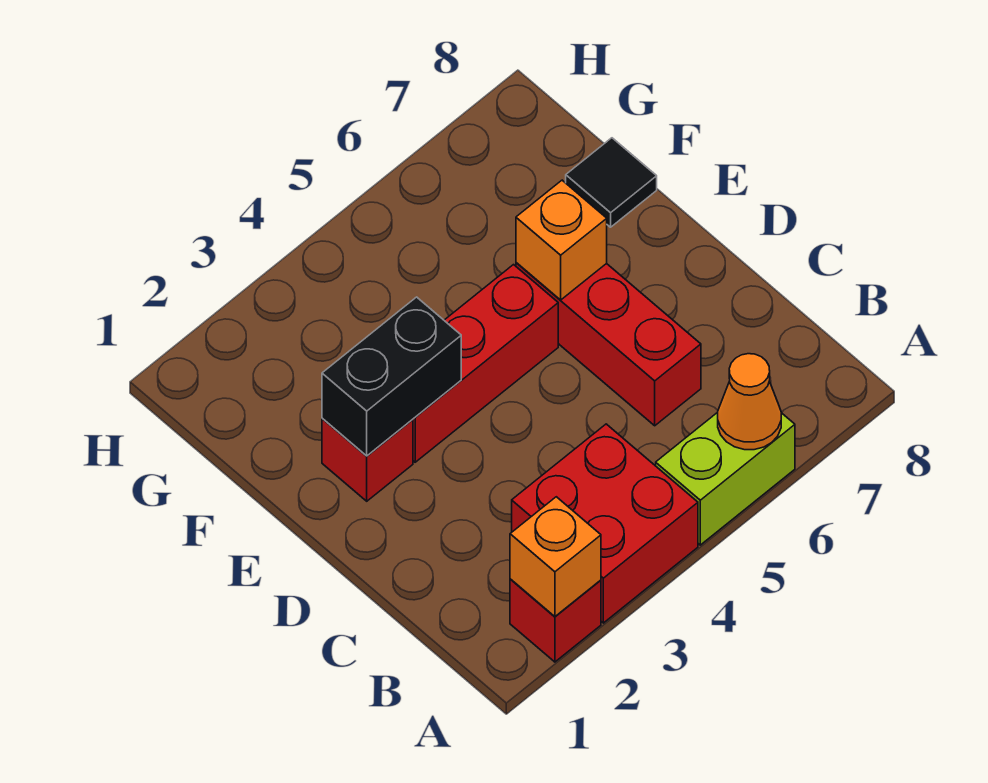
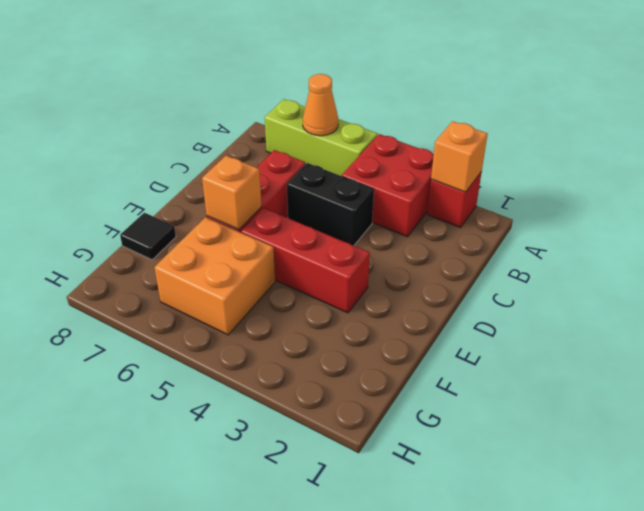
lime brick A5:A6 level 1 -> lime brick A5:A7 level 1
red brick E2 level 1 -> none
black brick E2:E3 level 2 -> black brick C4:C5 level 1
none -> orange brick F5:G6 level 1

